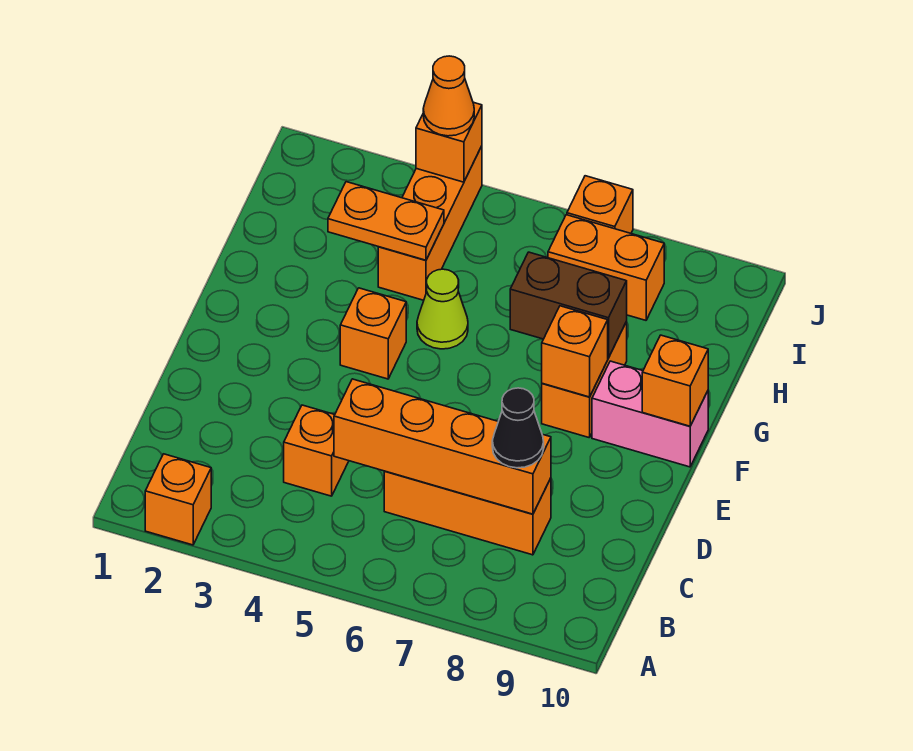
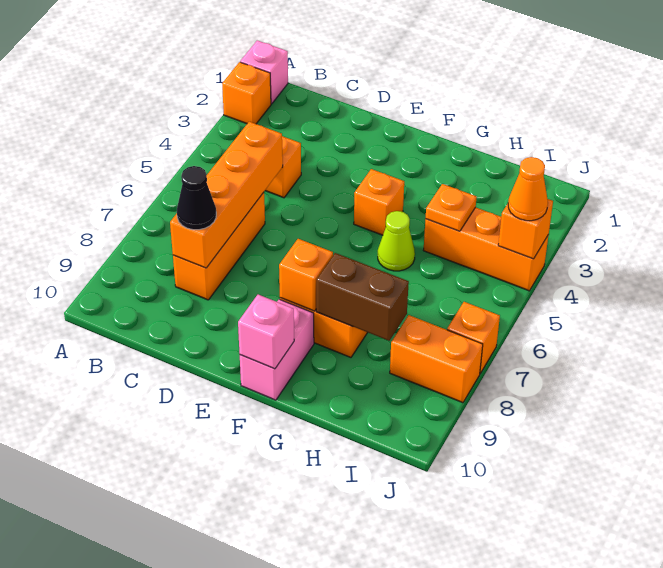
none -> pink brick A1 level 1
orange brick F10 level 2 -> pink brick F10 level 2
brown brick G7:G8 level 2 -> brown brick G8:H8 level 2
orange plate H3:H4 level 2 -> orange plate H4 level 2
orange brick I7:I8 level 1 -> orange brick I8:J8 level 1

